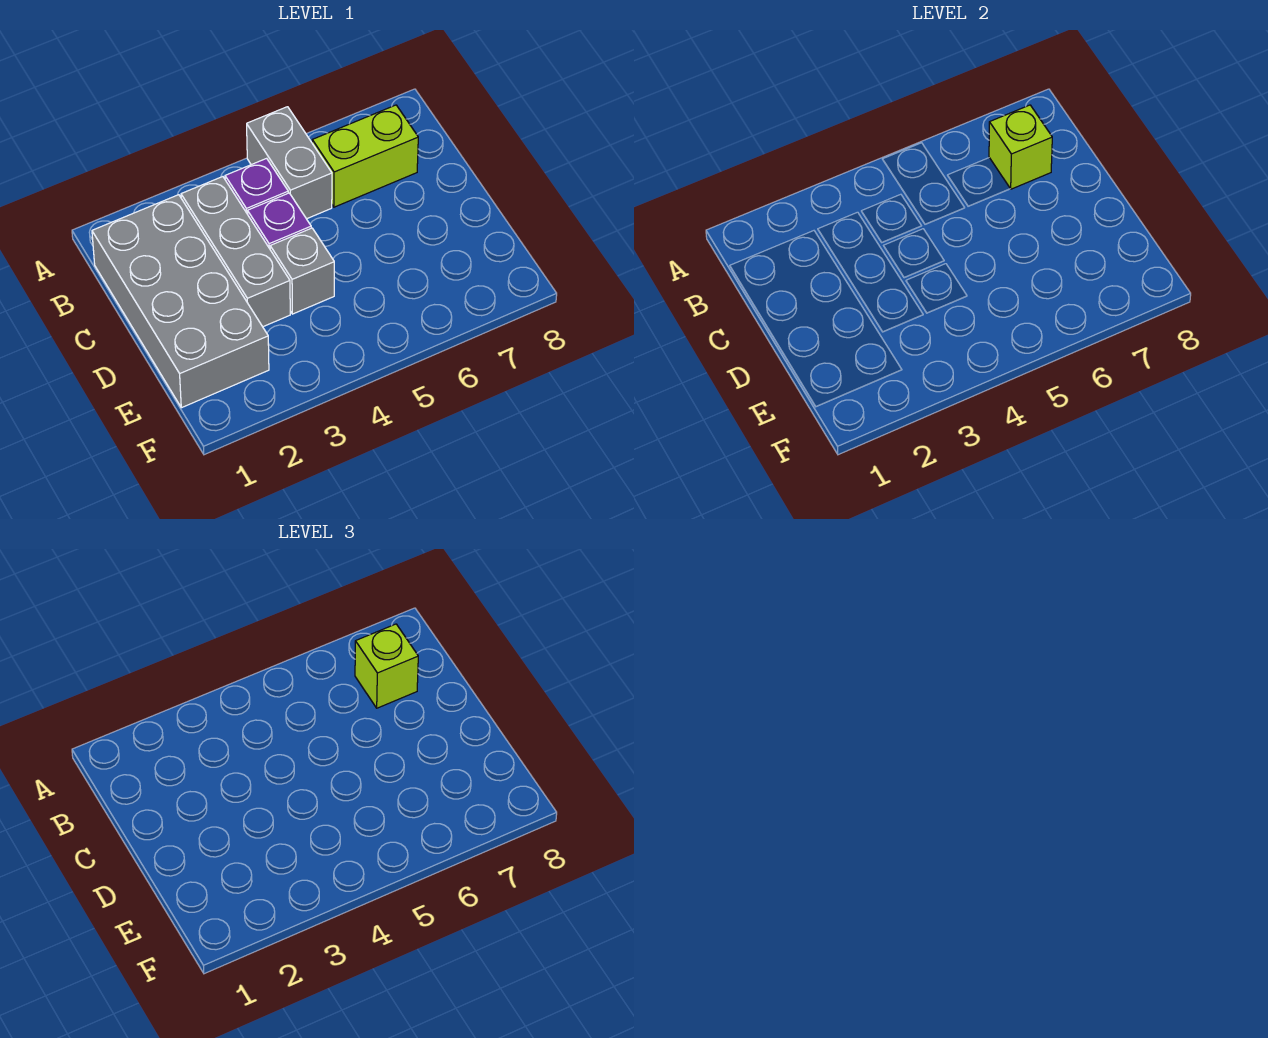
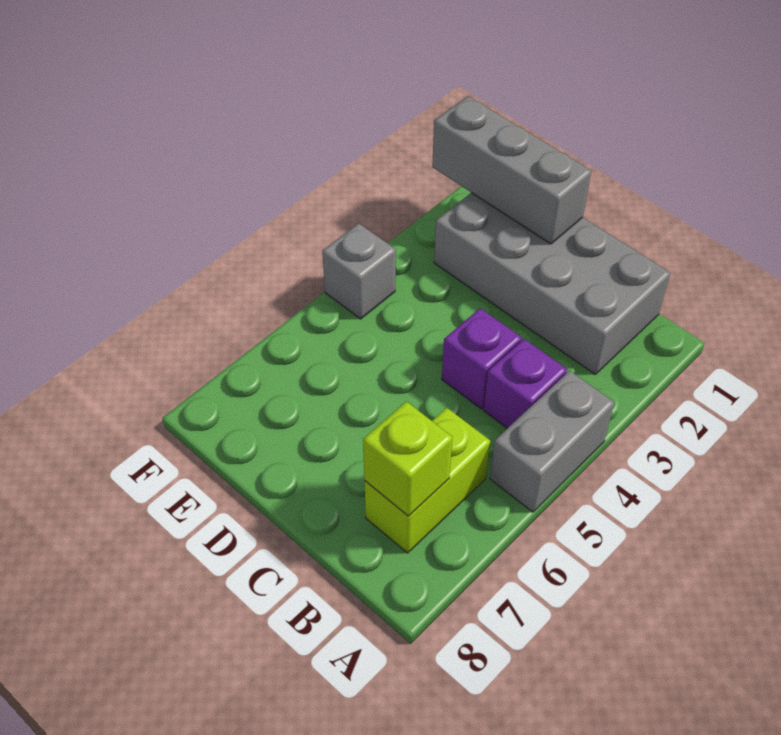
grey brick A5:B5 level 1 -> grey brick A4:A5 level 1
grey brick B3:D3 level 1 -> grey brick D1:F1 level 2
lime brick B7 level 3 -> none
grey brick D4 level 1 -> grey brick F4 level 1

